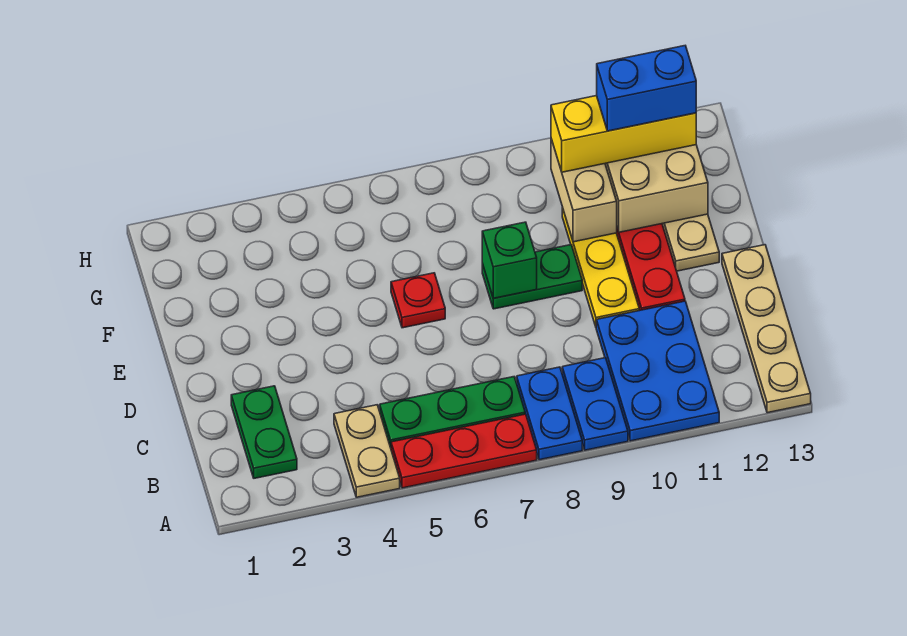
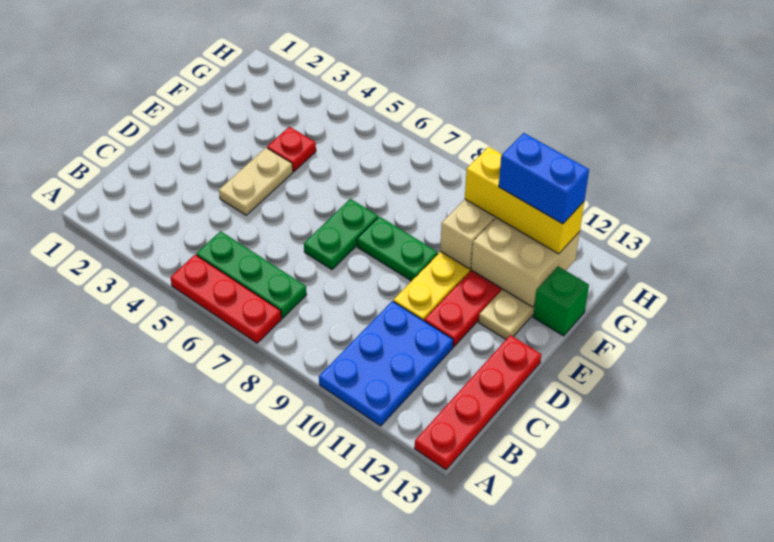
tan plate A4:B4 level 1 -> tan plate D4:E4 level 1
blue plate A8:B8 level 1 -> none
blue plate A9:B9 level 1 -> none
tan plate A13:D13 level 1 -> red plate A13:D13 level 1
green plate B2:C2 level 1 -> green plate D7:E7 level 1
red plate E6 level 1 -> red plate F4 level 1
green brick E8 level 2 -> green brick F13 level 1

